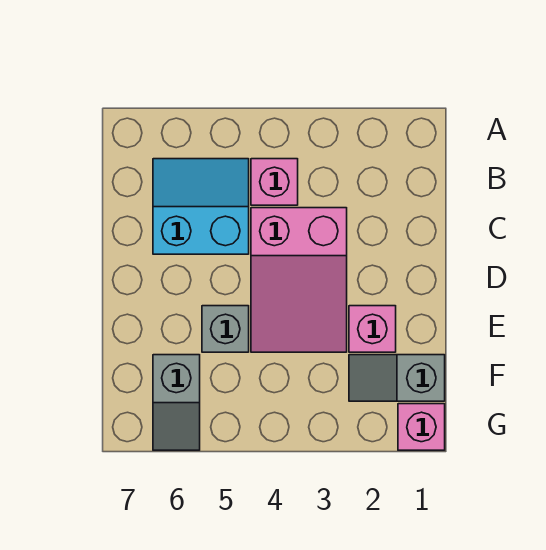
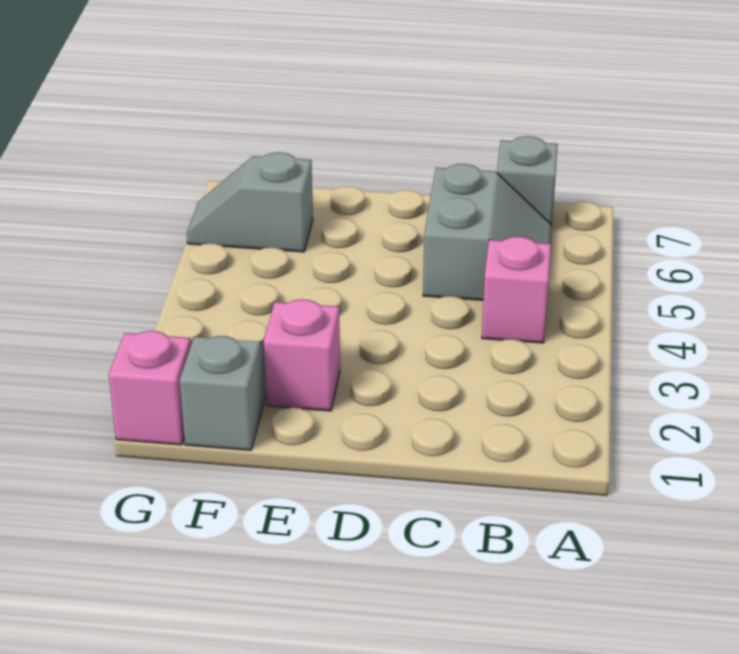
cyan slope B5:C6 level 1 top C -> grey slope B5:C6 level 1 top C
pink slope C3:E4 level 1 top C -> none
grey brick E5 level 1 -> grey brick B7 level 1

